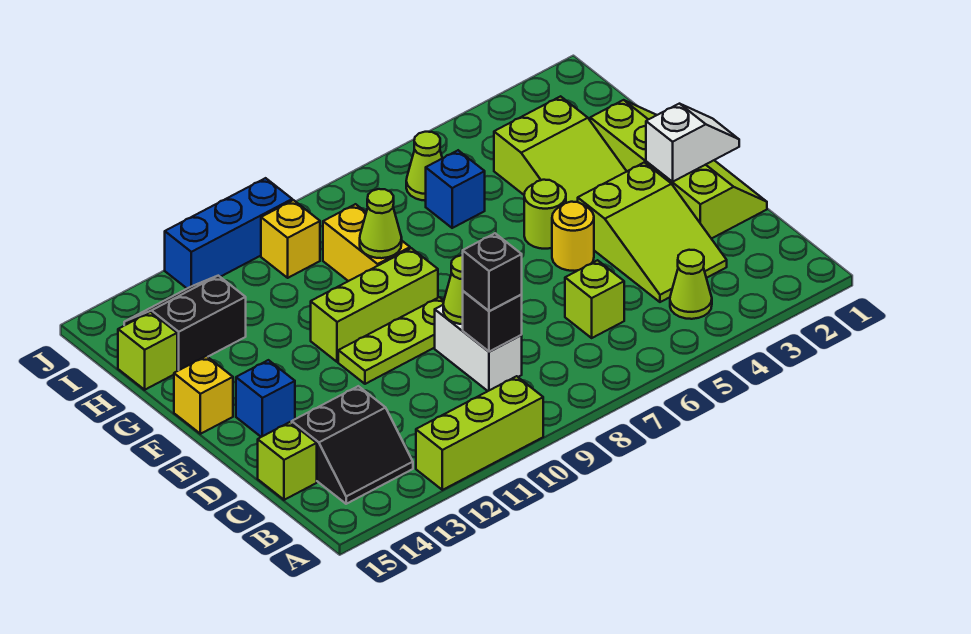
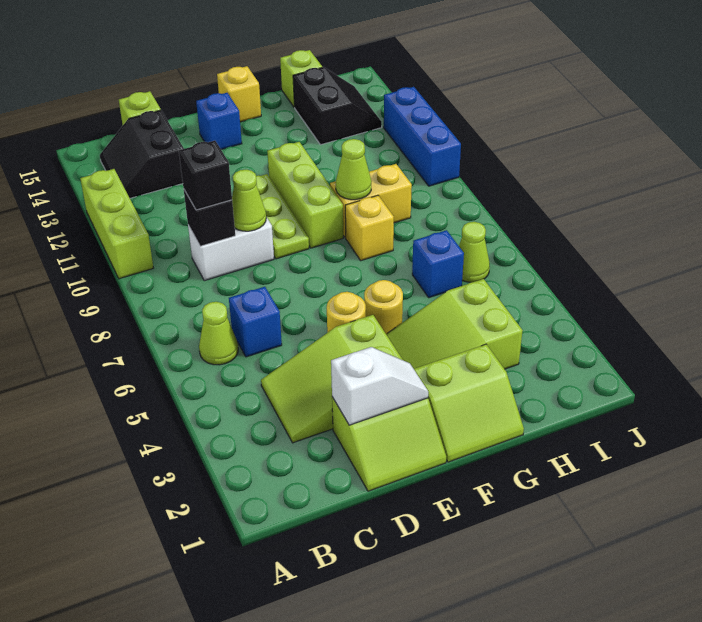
lime cone B4 level 1 -> lime cone B6 level 1
lime brick C6 level 1 -> blue brick C6 level 1
white slope E1:E2 level 2 top 2 -> white slope D2:E2 level 2 top D
lime round brick F5 level 1 -> yellow round brick F5 level 1
yellow brick I10 level 1 -> yellow brick G8 level 1

